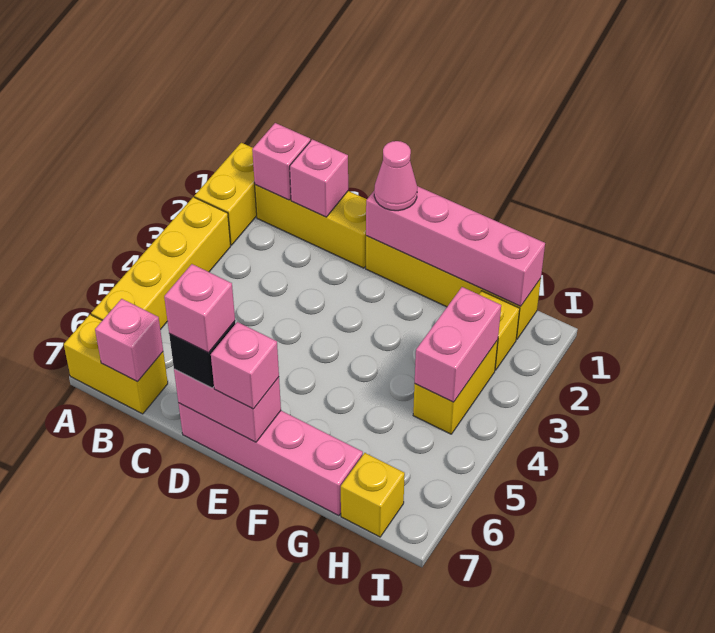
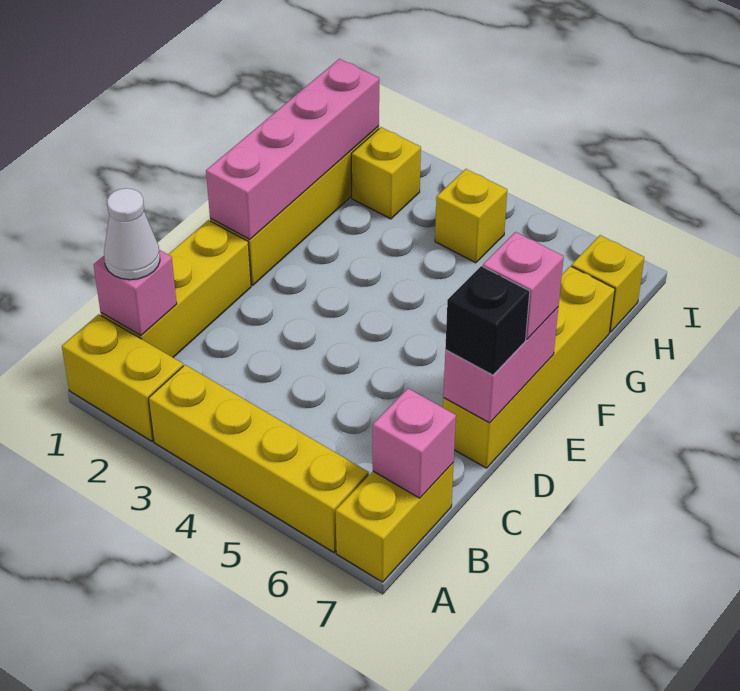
none -> white cone B1 level 3
pink brick C1 level 2 -> none
pink brick D7:G7 level 1 -> yellow brick D7:G7 level 1
pink brick D7 level 4 -> none
pink cone E1 level 3 -> none
yellow brick H3:H4 level 1 -> yellow brick H4 level 1
pink brick H3:H4 level 2 -> none

